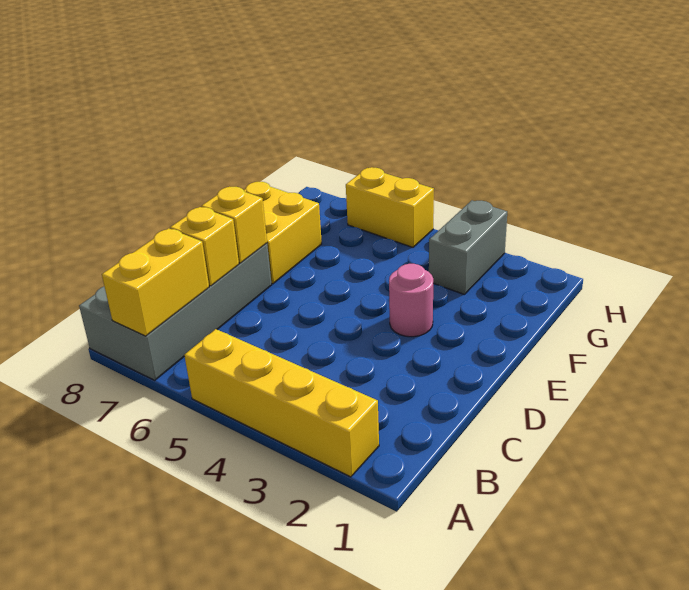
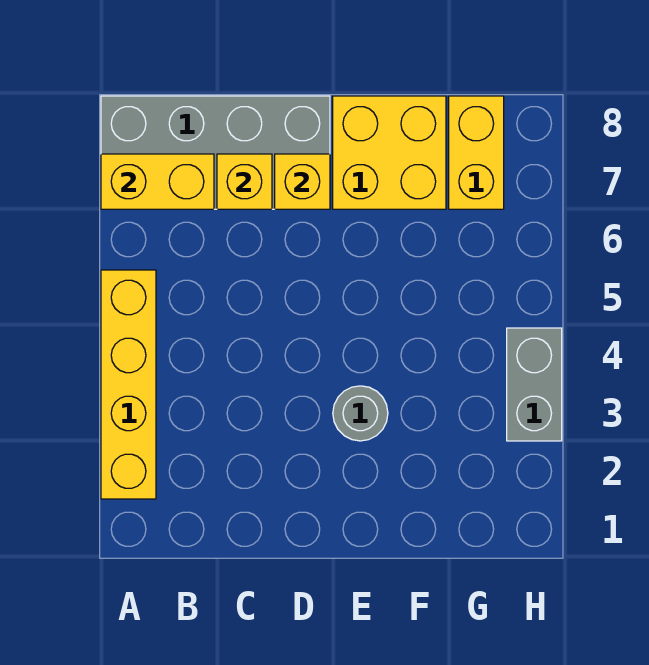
pink round brick E3 level 1 -> grey round brick E3 level 1
grey brick G3:H3 level 1 -> grey brick H3:H4 level 1
yellow brick H5:H6 level 1 -> yellow brick G7:G8 level 1

